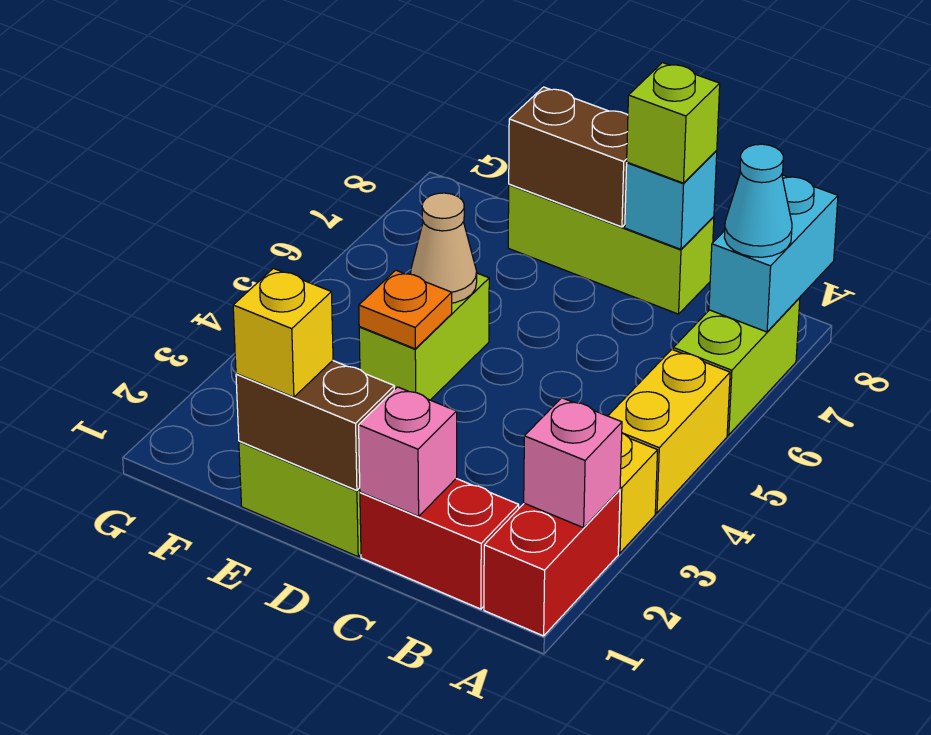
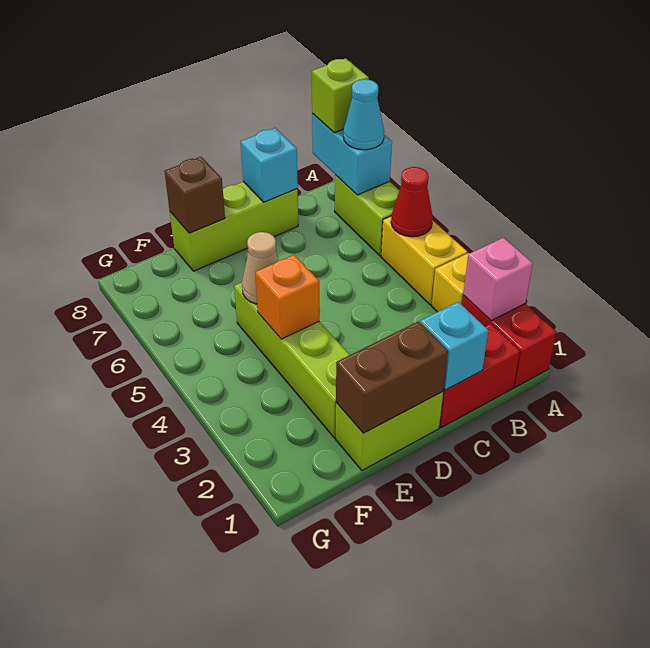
none -> red cone A5 level 2
pink brick C1 level 2 -> cyan brick C1 level 2
lime brick C8 level 3 -> lime brick A8 level 3
brown brick D8:E8 level 2 -> brown brick E8 level 2
yellow brick E1 level 3 -> none
lime brick E4:E5 level 1 -> lime brick E2:E5 level 1
orange plate E4 level 2 -> orange brick E4 level 2

